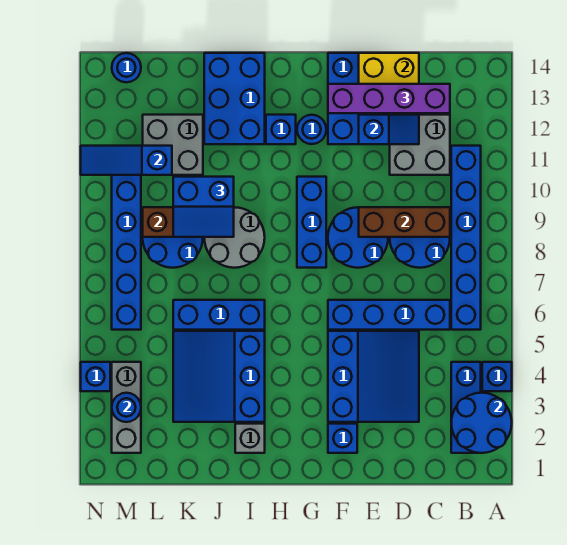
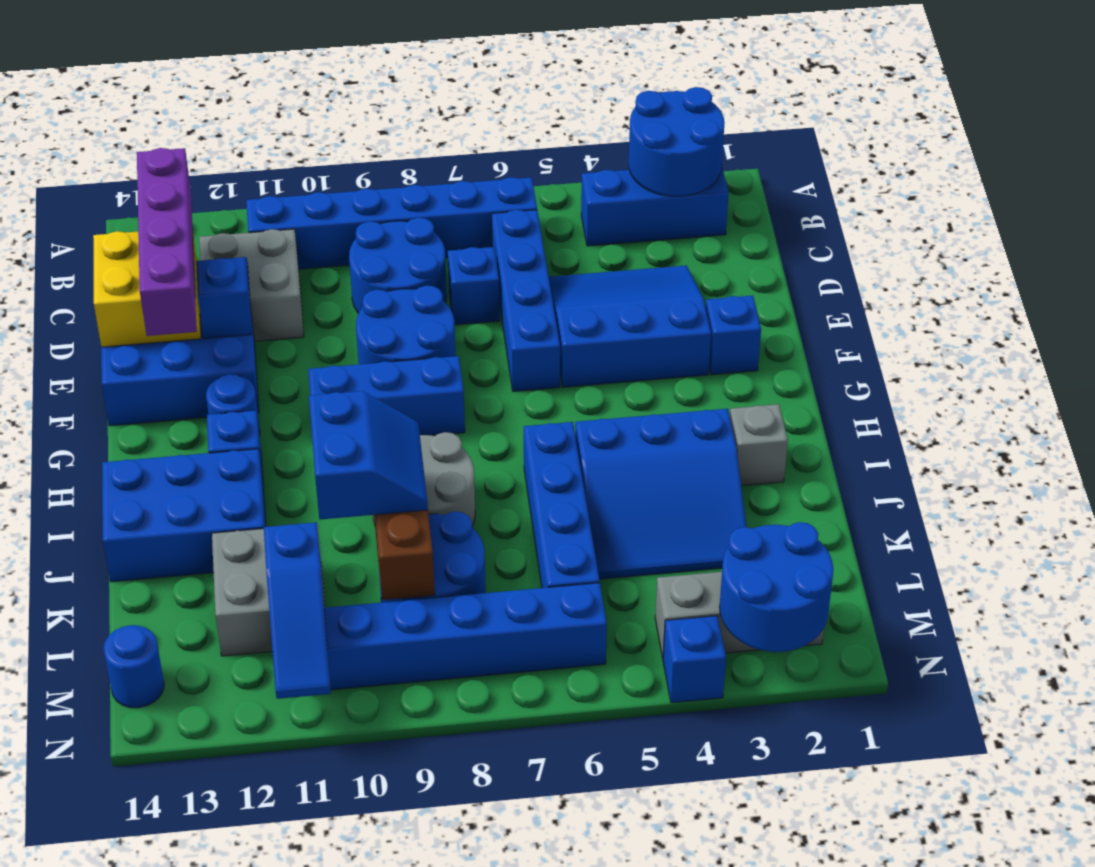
blue brick A4 level 1 -> blue brick D7 level 1
brown brick C9:E9 level 2 -> none
blue brick I6:K6 level 1 -> blue brick I6:L6 level 1
blue round brick M3 level 2 -> blue round brick M2:N3 level 2

